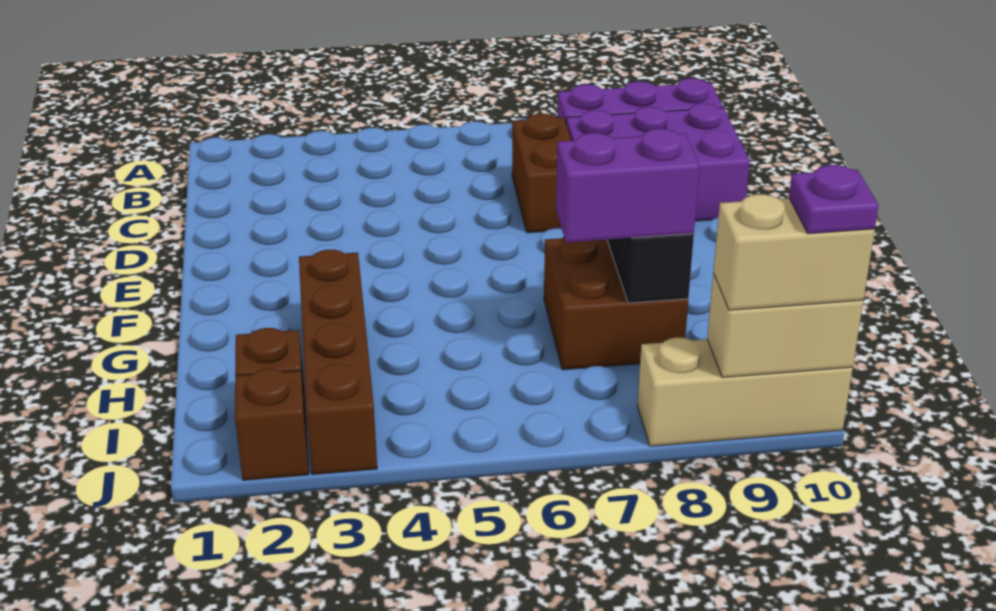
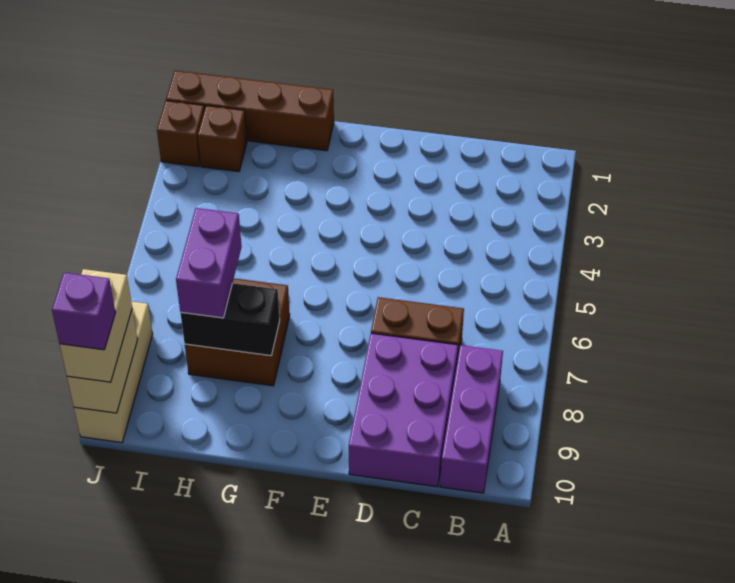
brown brick G3:J3 level 1 -> brown brick G1:J1 level 1
purple plate J10 level 4 -> purple brick J10 level 4

